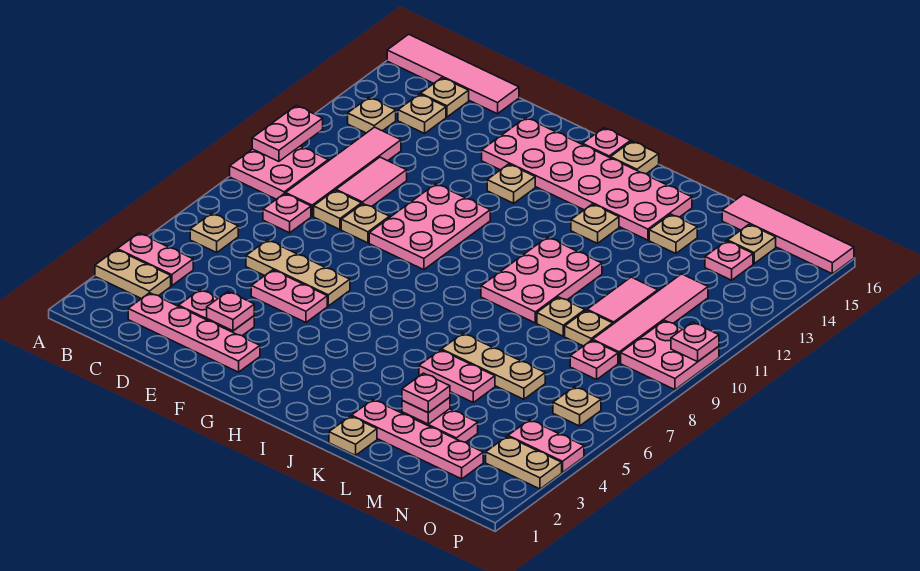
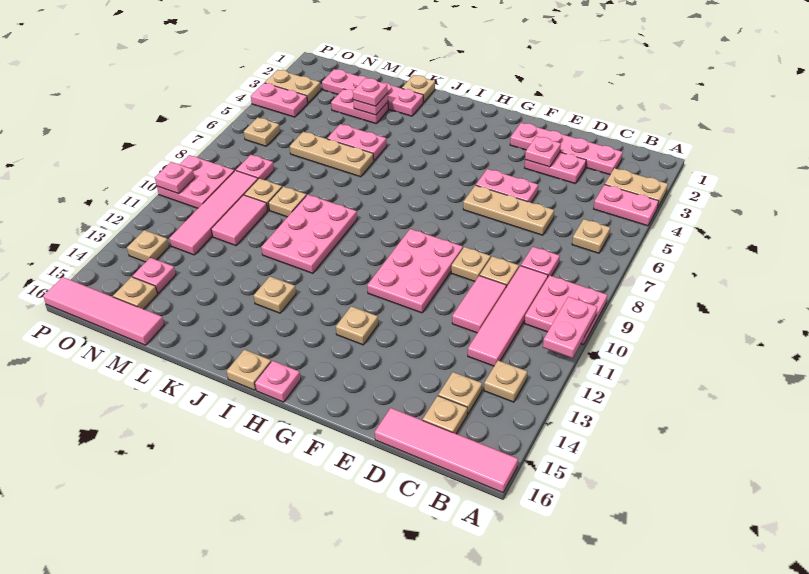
pink plate F14:K15 level 1 -> none
tan plate L14 level 1 -> tan plate O13 level 1

